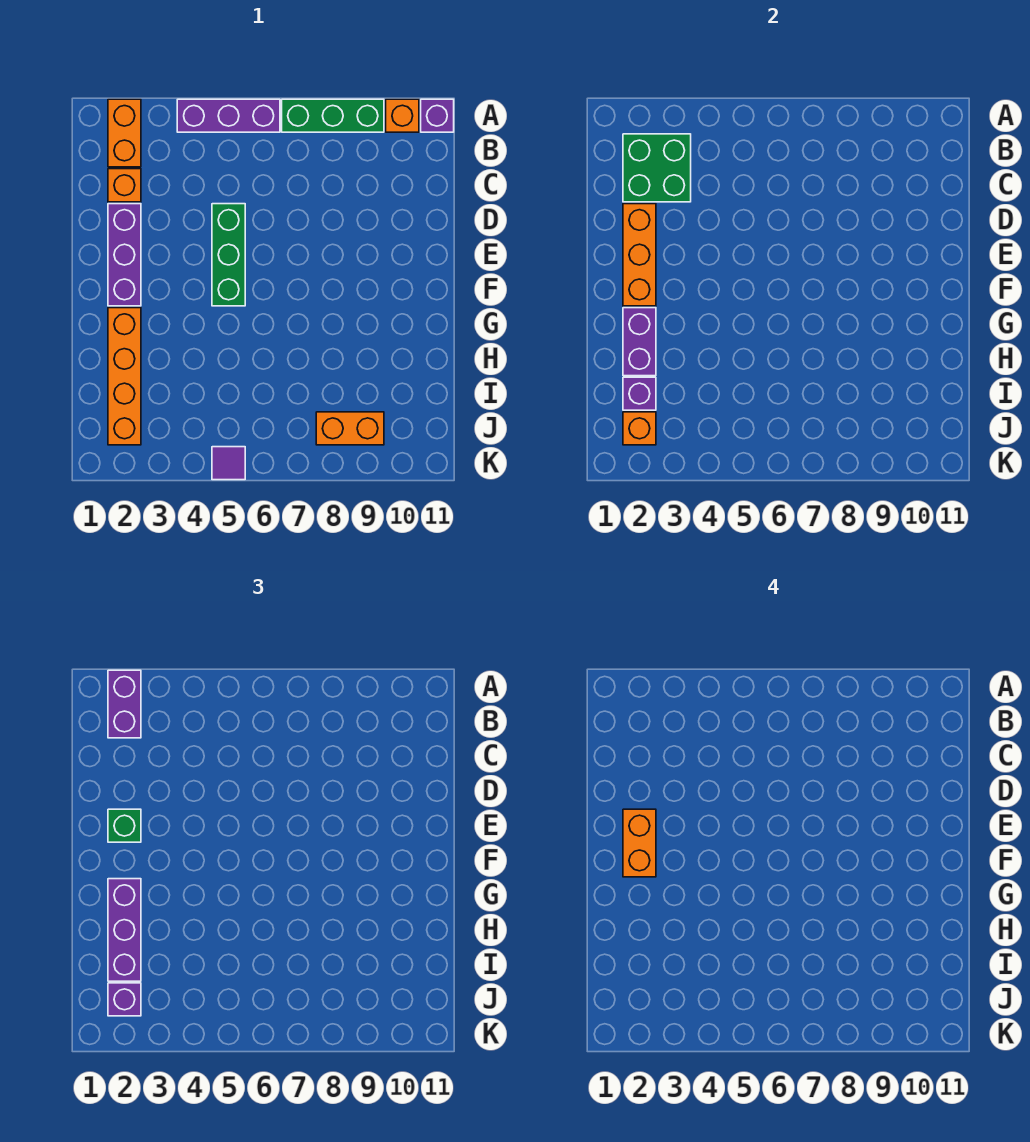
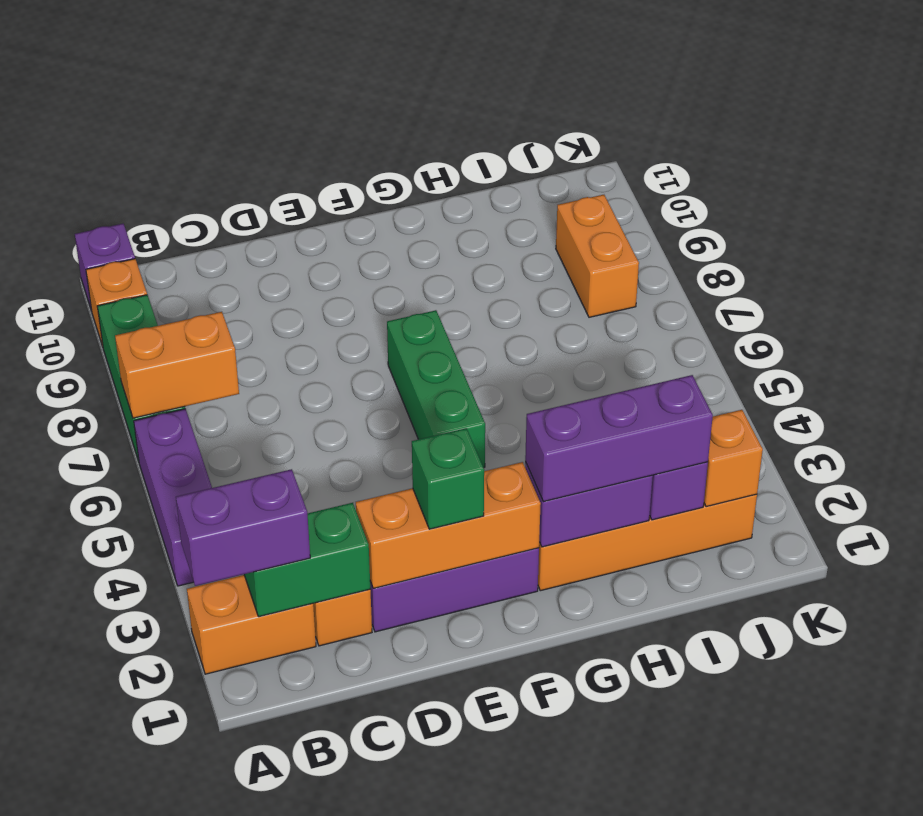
green brick B2:C3 level 2 -> green brick B2:C2 level 2
green brick D5:F5 level 1 -> green brick F5:F7 level 1
orange brick E2:F2 level 4 -> orange brick A7:B7 level 2
purple brick J2 level 3 -> none
purple tile K5 level 1 -> none

